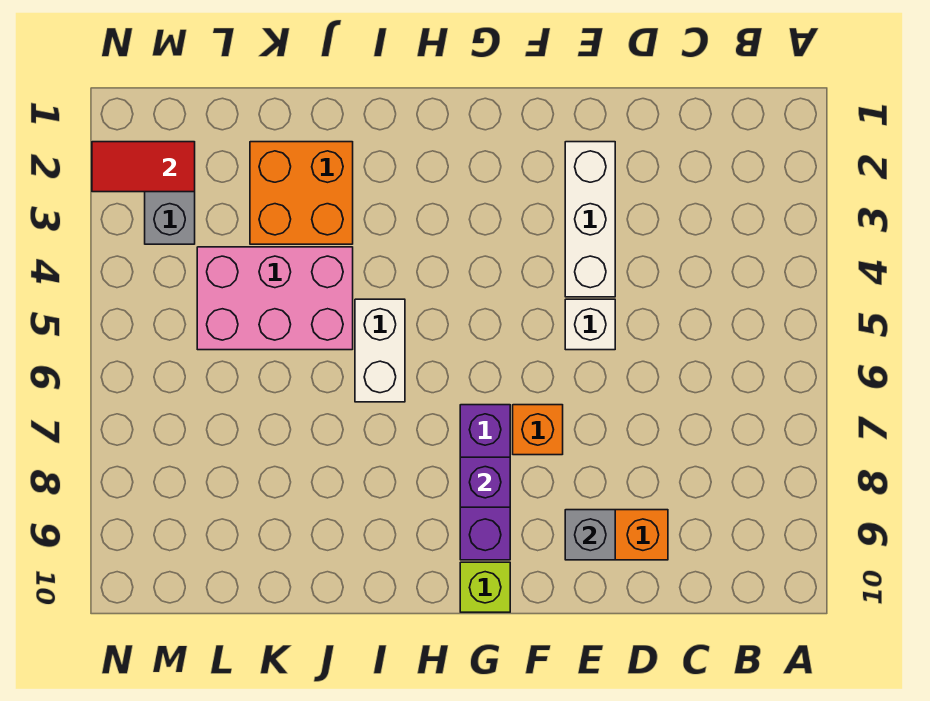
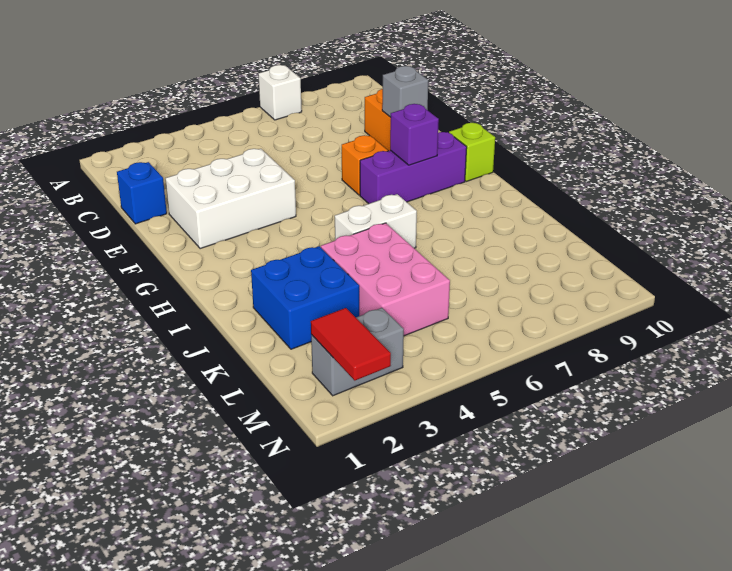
none -> blue brick D1 level 1
white brick E2:E4 level 1 -> white brick E2:F4 level 1
white brick E5 level 1 -> white brick A7 level 1
orange brick J2:K3 level 1 -> blue brick J2:K3 level 1

